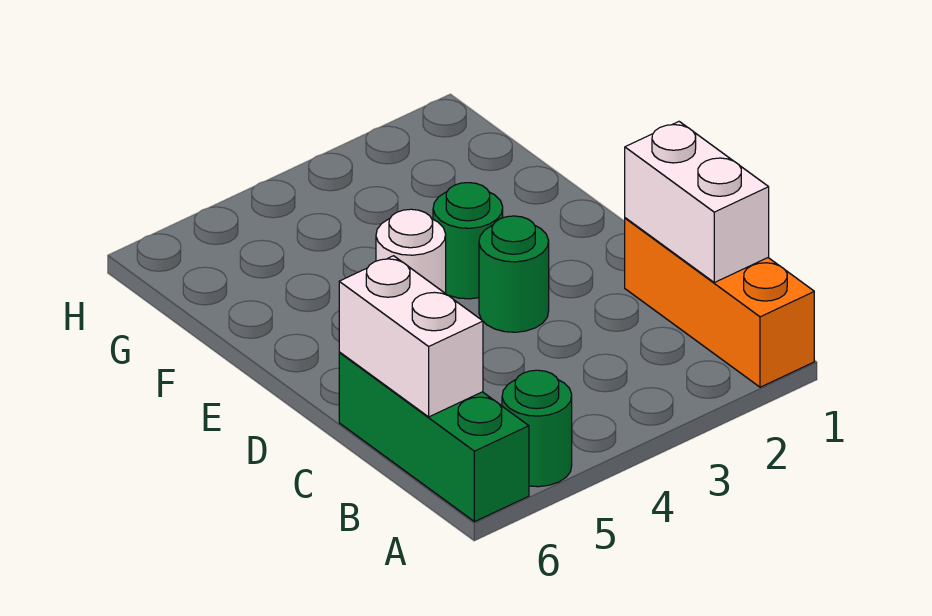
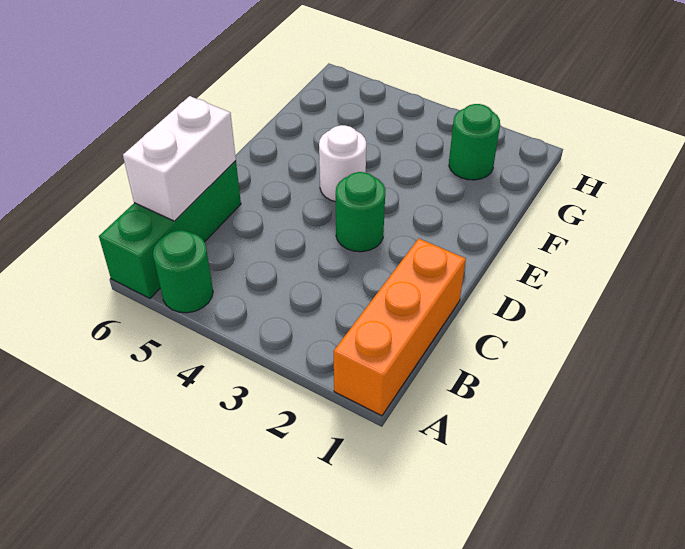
white brick B1:C1 level 2 -> none
green round brick E3 level 1 -> green round brick G2 level 1

